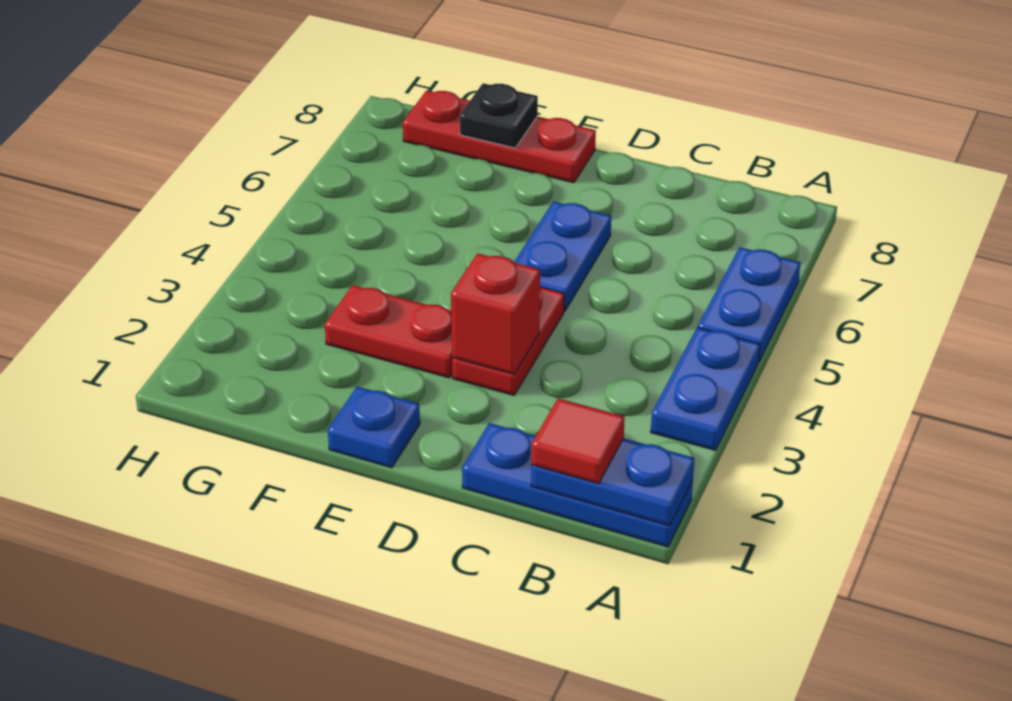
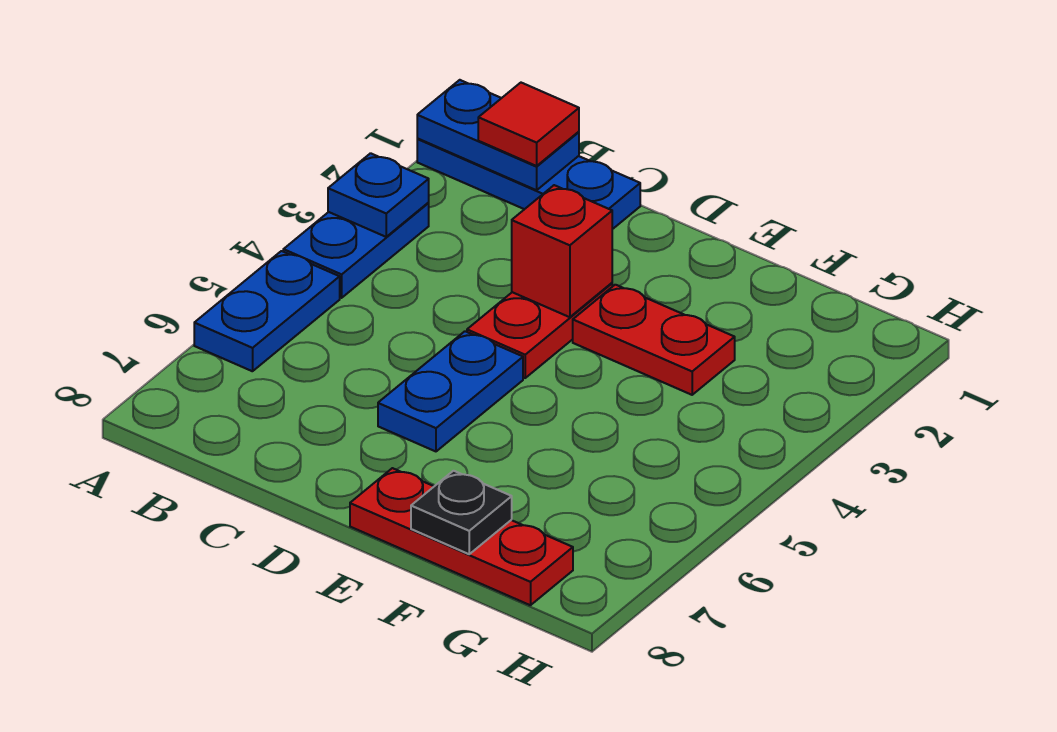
blue plate E1 level 1 -> blue plate A3 level 2

